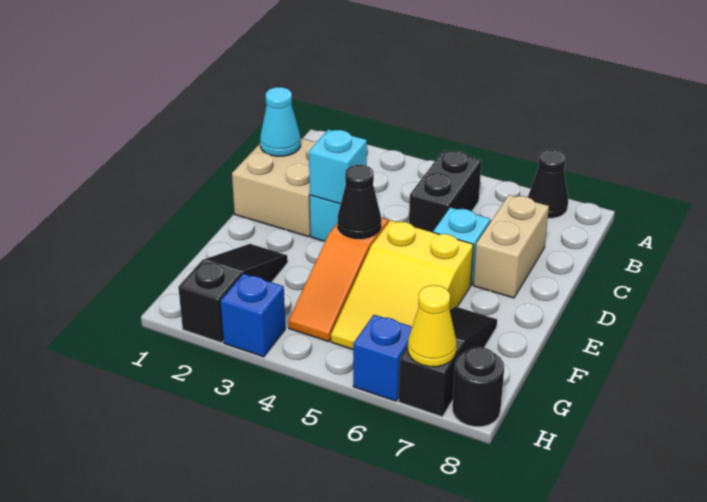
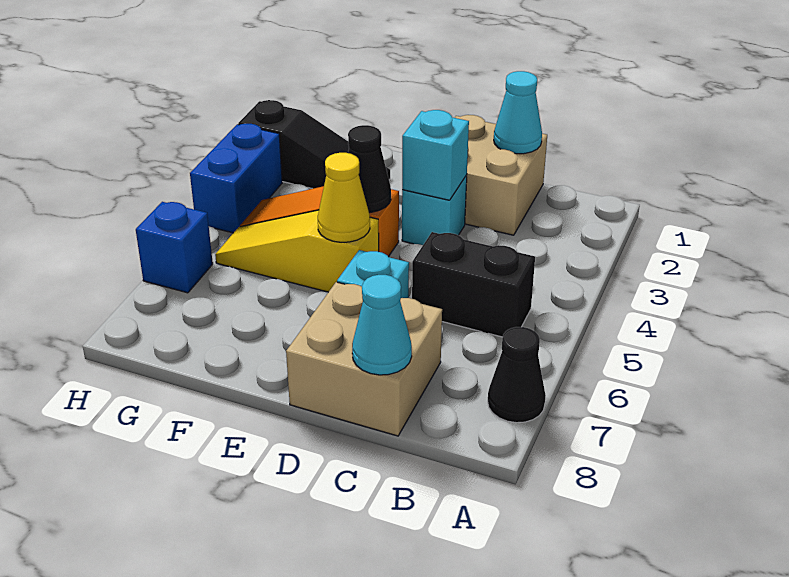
tan brick C7:D7 level 1 -> tan brick C7:D8 level 1
none -> cyan cone C8 level 2
yellow slope E5:G6 level 1 top E -> yellow slope E5:G5 level 1 top E
black slope F7:H7 level 1 top H -> none
blue brick H3 level 1 -> blue brick H3:H4 level 1
yellow cone H7 level 2 -> yellow cone E5 level 2
black round brick H8 level 1 -> none

